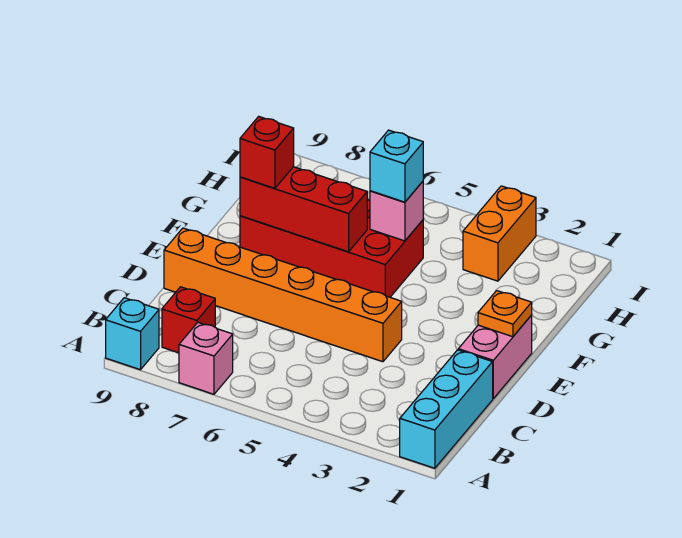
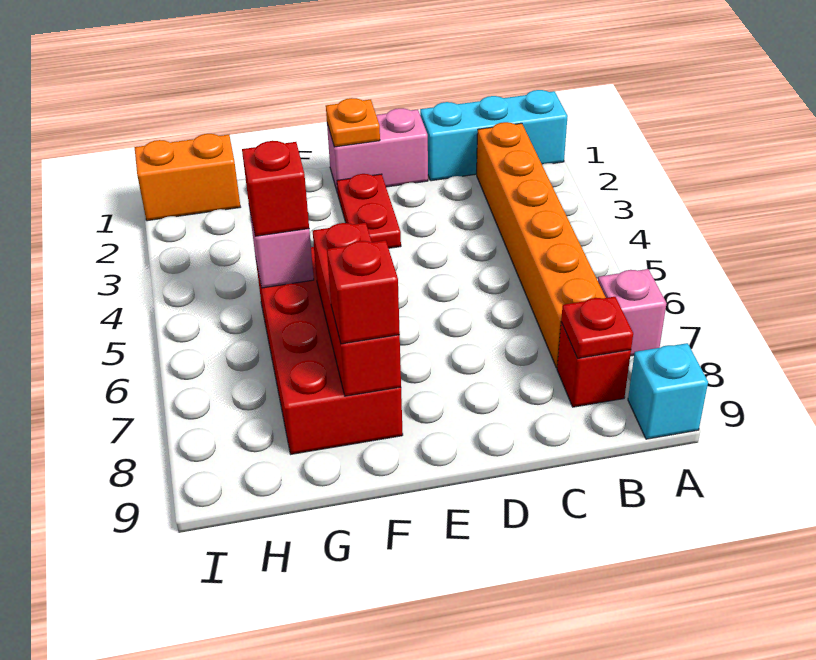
none -> red plate B8 level 2
orange brick D4:D9 level 1 -> orange brick B2:B7 level 1
none -> red plate E2:E3 level 1
cyan brick G5 level 3 -> red brick G5 level 3
orange brick H3:I3 level 1 -> orange brick H1:I1 level 1

